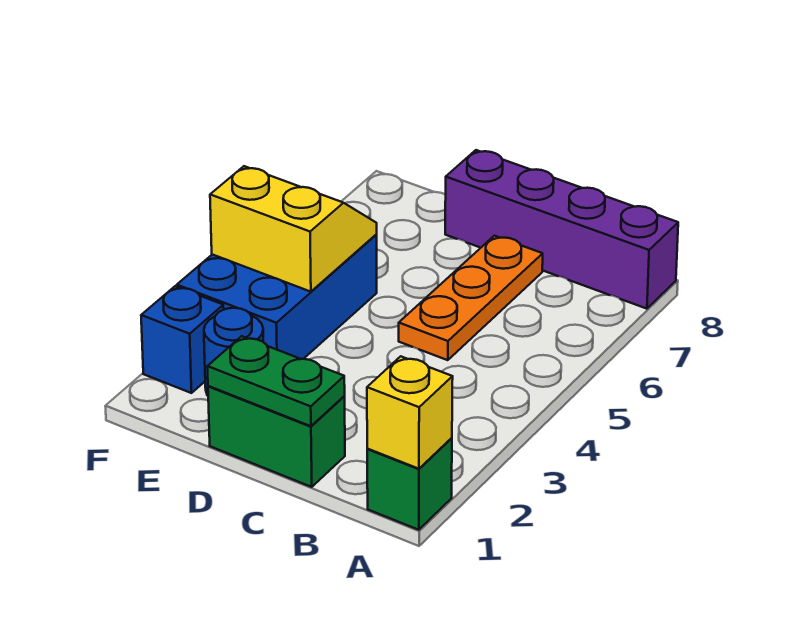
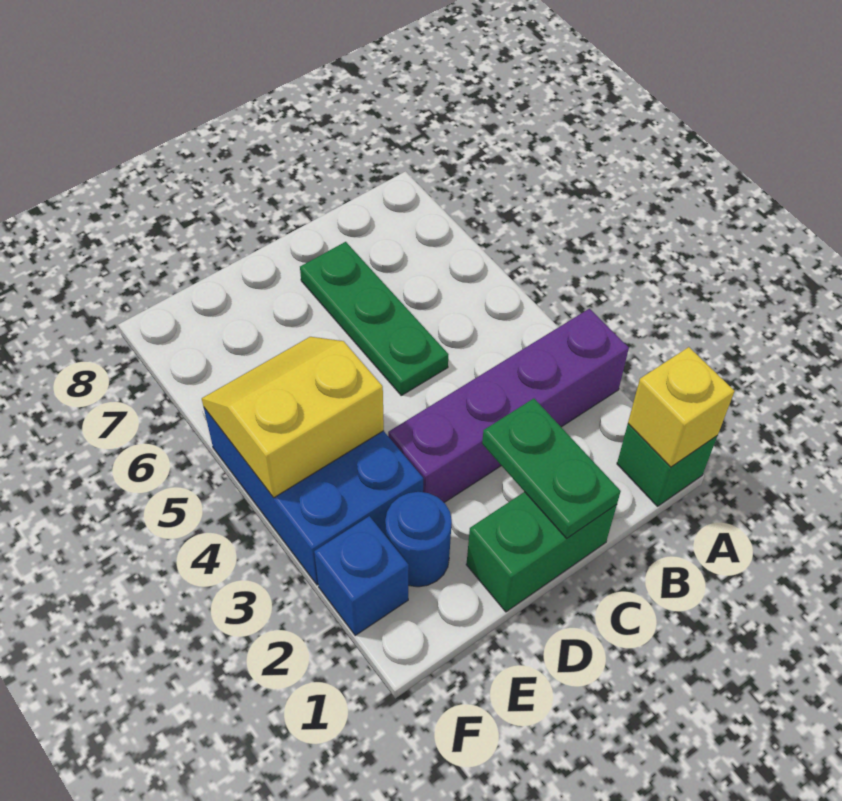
purple brick A8:D8 level 1 -> purple brick A3:D3 level 1
green plate C1:D1 level 2 -> green plate C1:C2 level 2
orange plate C5:C7 level 1 -> green plate C5:C7 level 1

